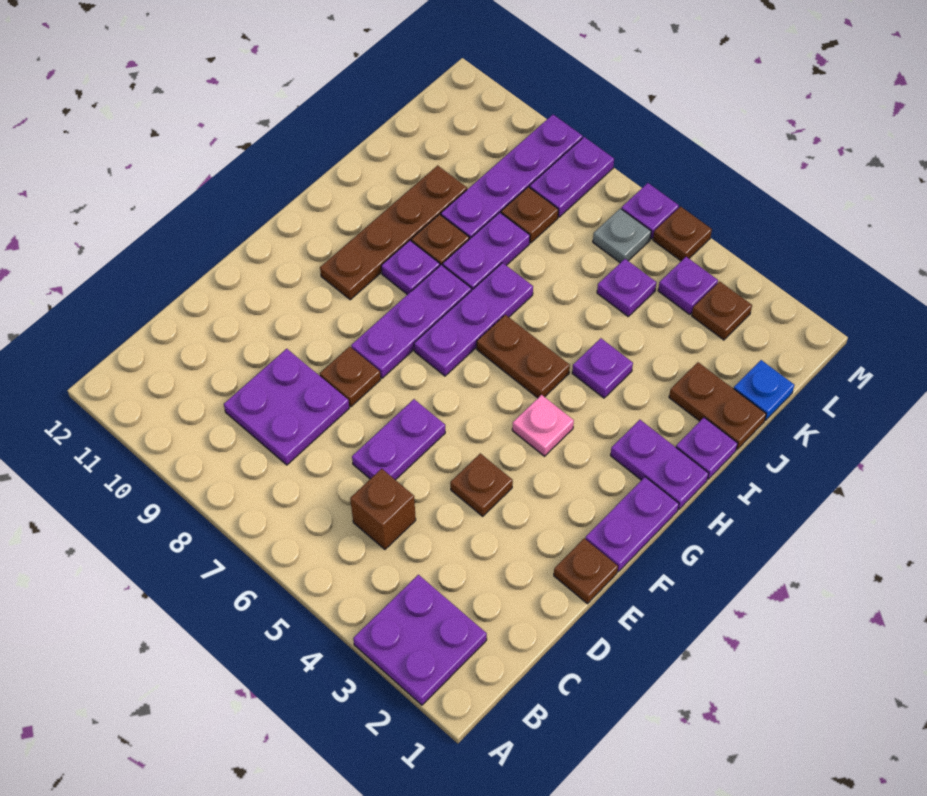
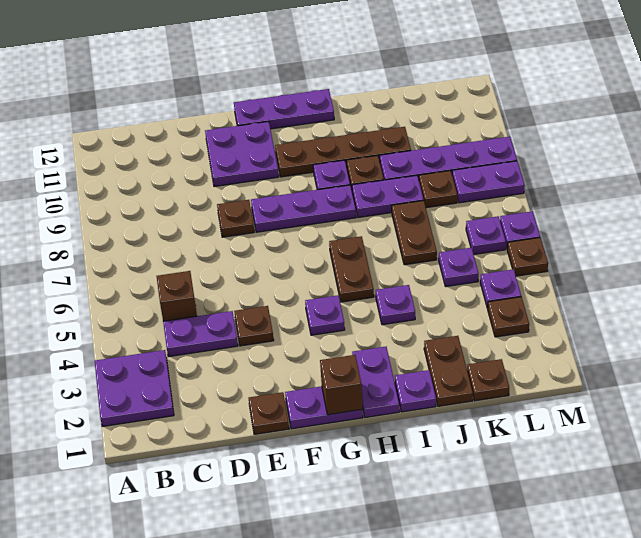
purple plate C8:D9 level 1 -> purple plate E10:F11 level 1
purple plate D6:E6 level 1 -> purple plate C4:D4 level 1
none -> brown brick G1 level 2
pink plate G4 level 1 -> purple plate G4 level 1
purple plate G7:I7 level 1 -> purple plate F12:H12 level 1
none -> brown plate J6:J7 level 1
blue plate K1 level 1 -> brown plate K1 level 1
grey plate L6 level 1 -> purple plate L6 level 1

